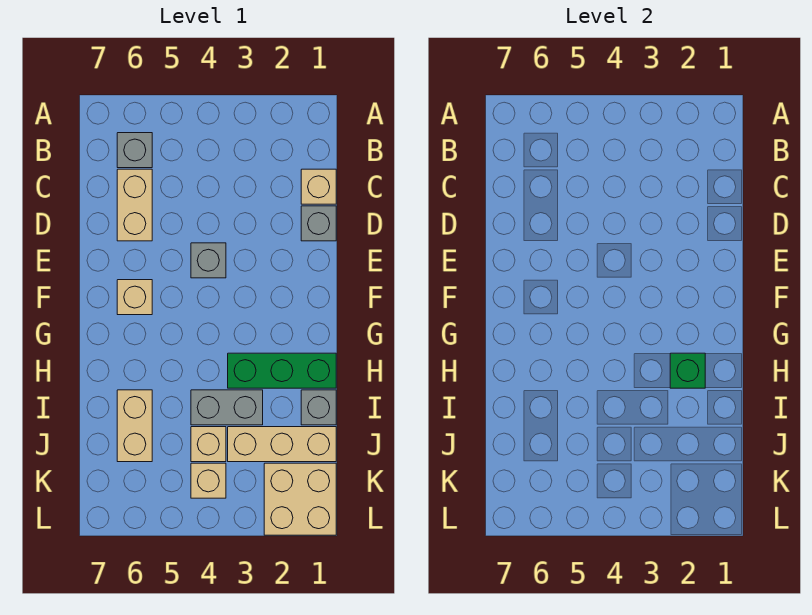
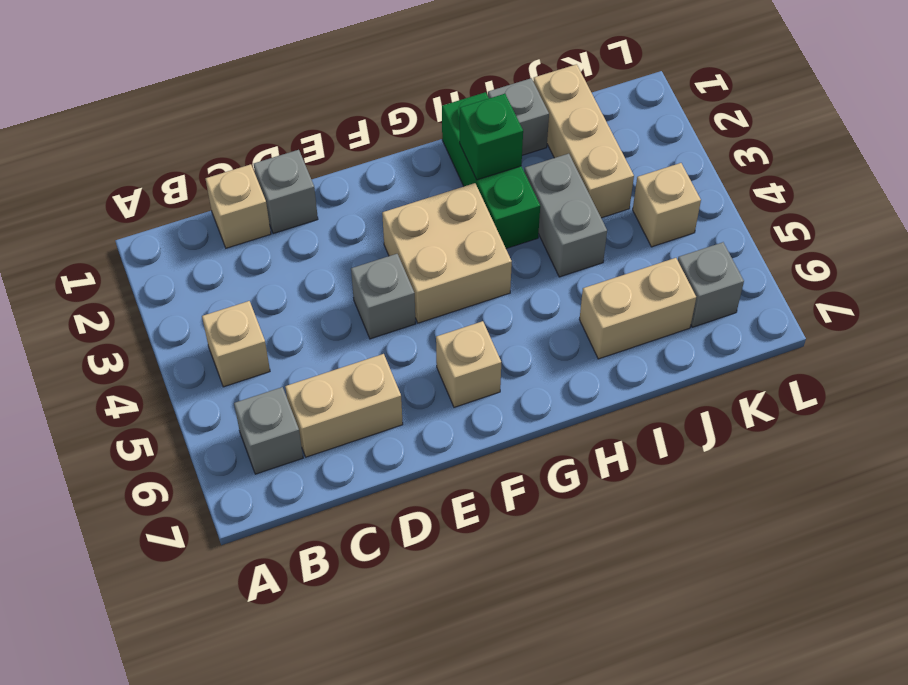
tan brick J4 level 1 -> tan brick B4 level 1
tan brick K1:L2 level 1 -> tan brick F3:G4 level 1
none -> grey brick K6 level 1

